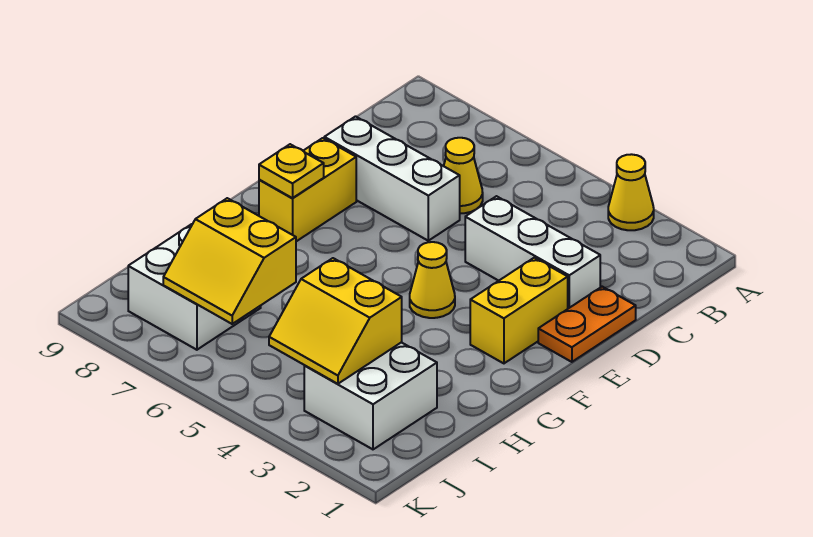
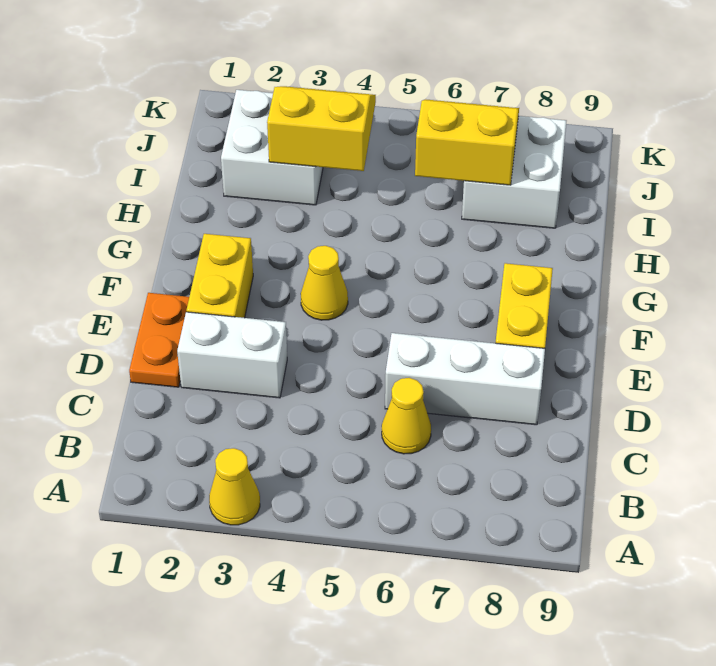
white brick D2:D4 level 1 -> white brick D2:D3 level 1
yellow plate F8 level 2 -> none

